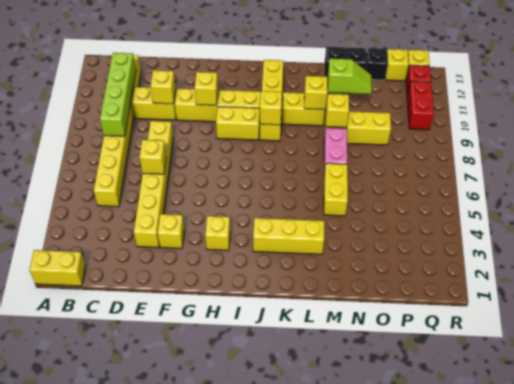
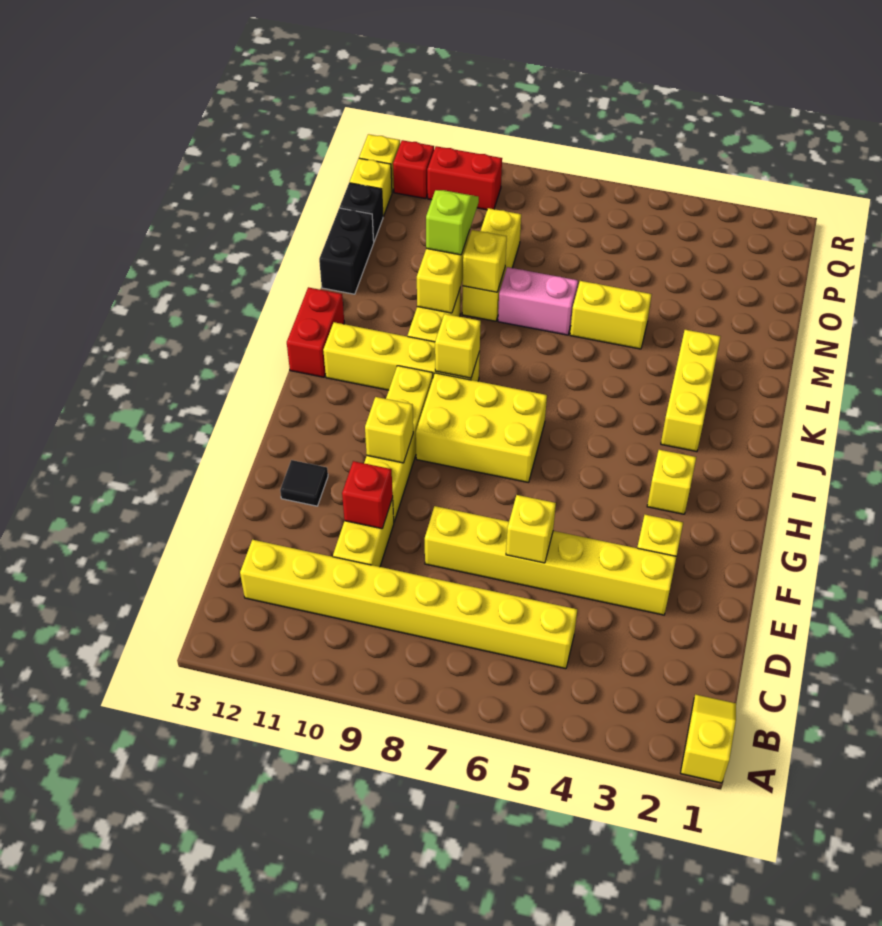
yellow brick A1:B1 level 1 -> yellow slope A1:B1 level 1 top A
lime brick C8:C11 level 2 -> none
yellow brick E10 level 2 -> red brick E10 level 2
none -> black tile F12 level 1
yellow brick H9:I9 level 1 -> yellow brick H7:I9 level 1
none -> red brick J13:K13 level 1

